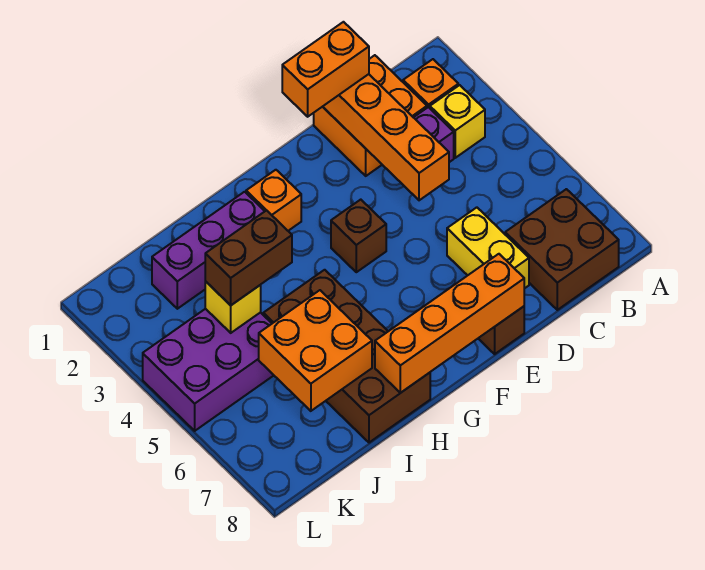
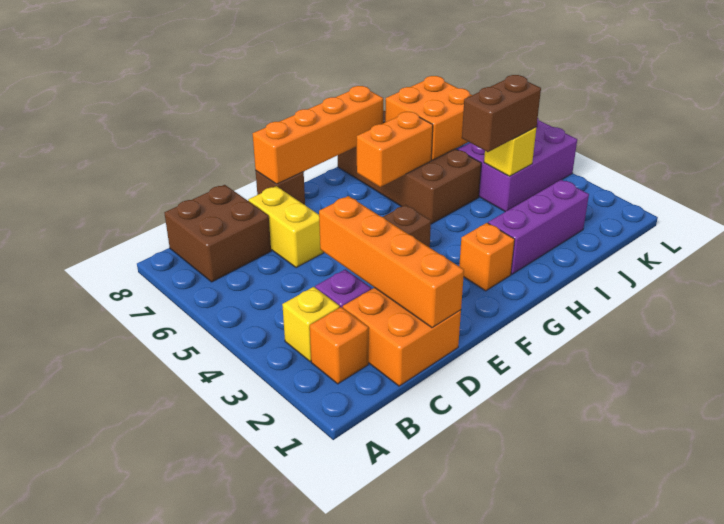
orange brick D1:E1 level 3 -> orange brick G6:H6 level 2

